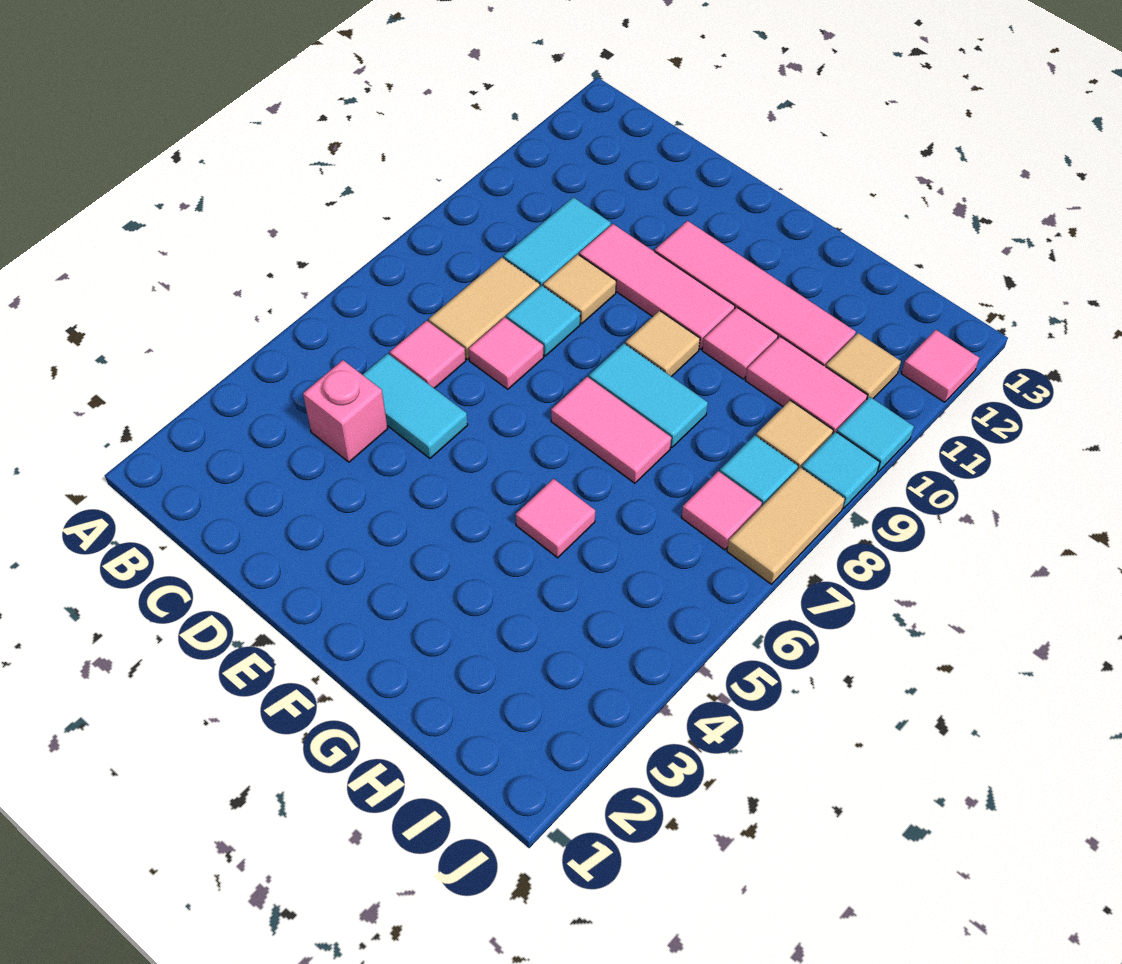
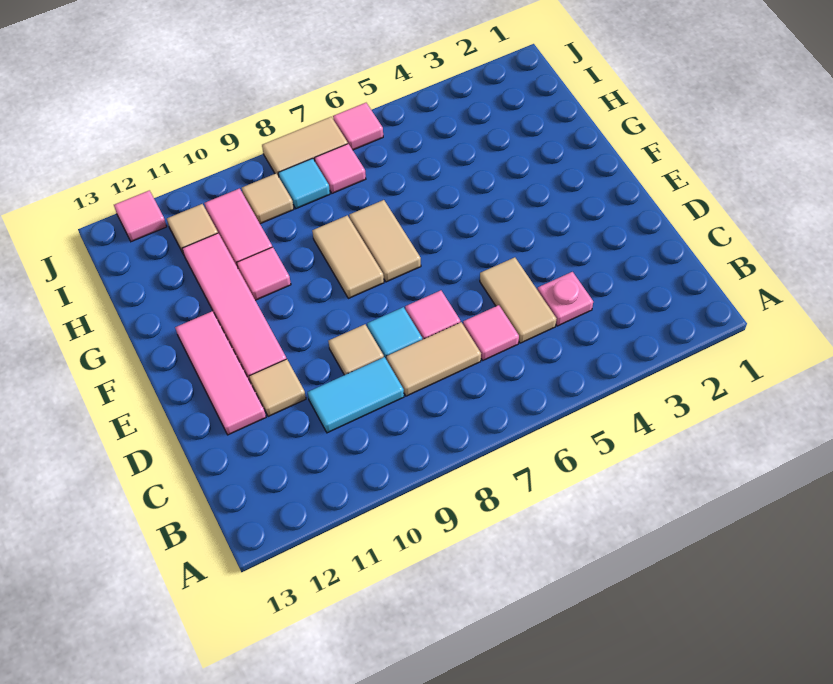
pink brick C4 level 1 -> pink plate C4 level 1
cyan tile C5:D5 level 1 -> tan tile C5:D5 level 1
pink tile D10:F10 level 1 -> pink tile D12:F12 level 1
pink tile F7:G7 level 1 -> tan tile F7:G7 level 1
cyan tile F8:G8 level 1 -> tan tile F8:G8 level 1
tan tile F9 level 1 -> tan tile D11 level 1
pink tile G5 level 1 -> pink tile J6 level 1
cyan tile J9 level 1 -> none
cyan tile J10 level 1 -> none

